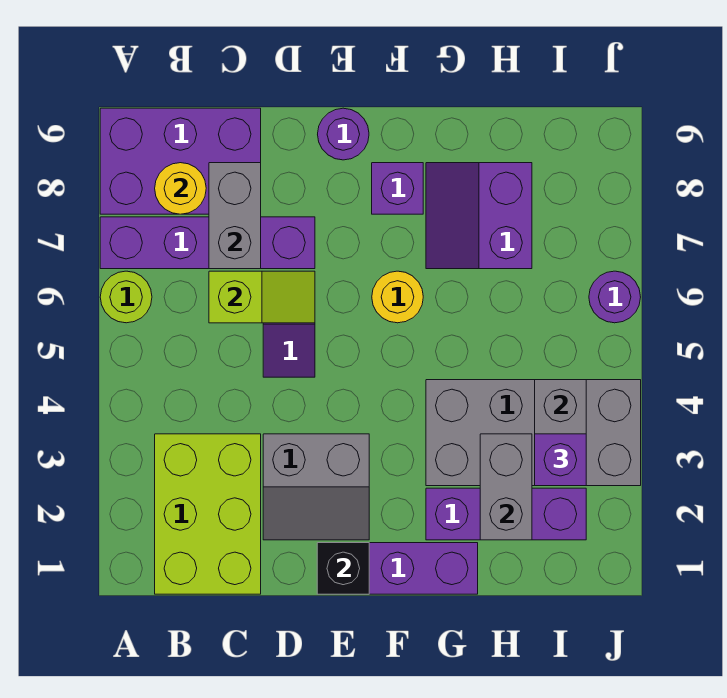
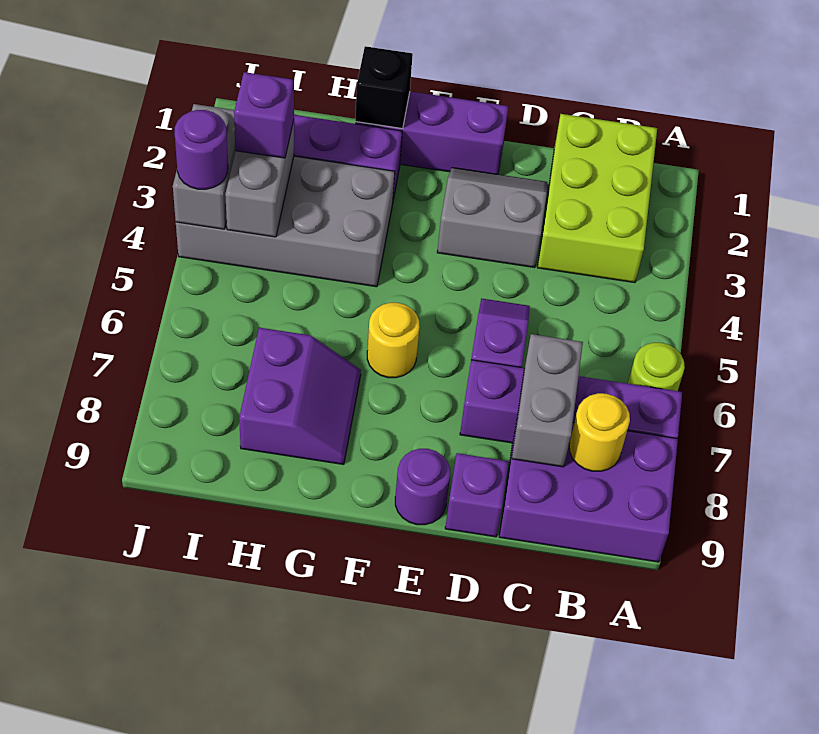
lime slope C6:D6 level 2 top C -> none
black brick E1 level 2 -> black brick G1 level 2
purple brick F8 level 1 -> purple brick D9 level 1
grey brick H2:H3 level 2 -> grey brick J3:J4 level 2
purple round brick J6 level 1 -> purple round brick J4 level 3

